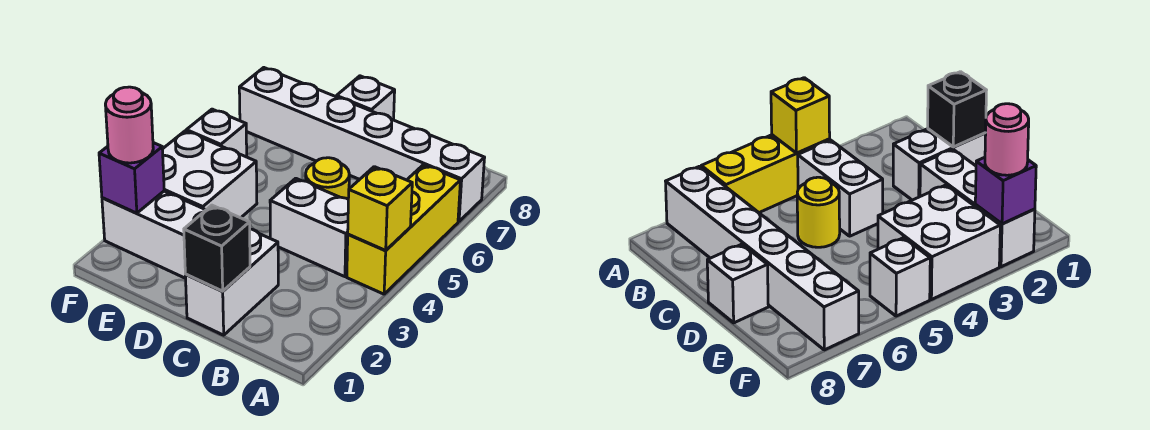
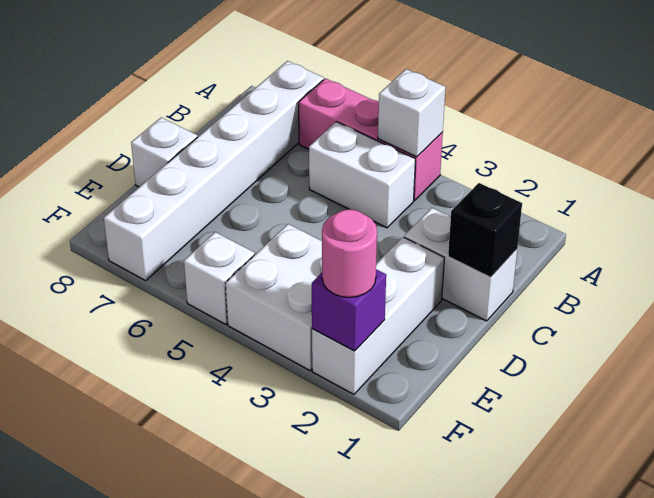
yellow brick A4:A6 level 1 -> pink brick A4:A6 level 1
yellow brick A4 level 2 -> white brick A4 level 2
white brick B4:C4 level 1 -> white brick B4:B5 level 1
yellow round brick C5 level 1 -> none

